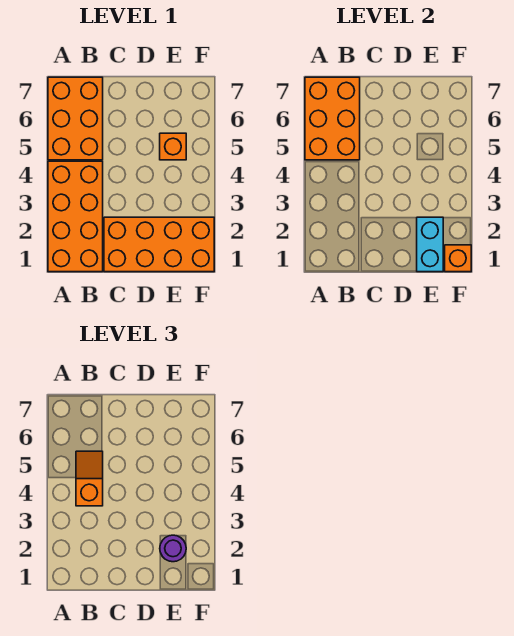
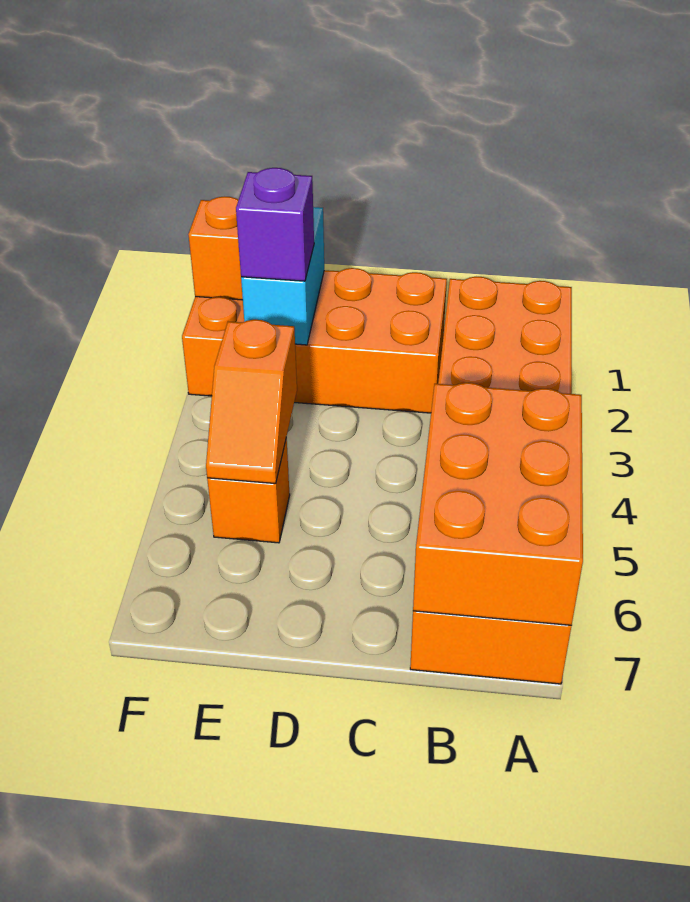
orange slope B4:B5 level 3 top 4 -> orange slope E4:E5 level 2 top 4
purple round brick E2 level 3 -> purple brick E2 level 3

